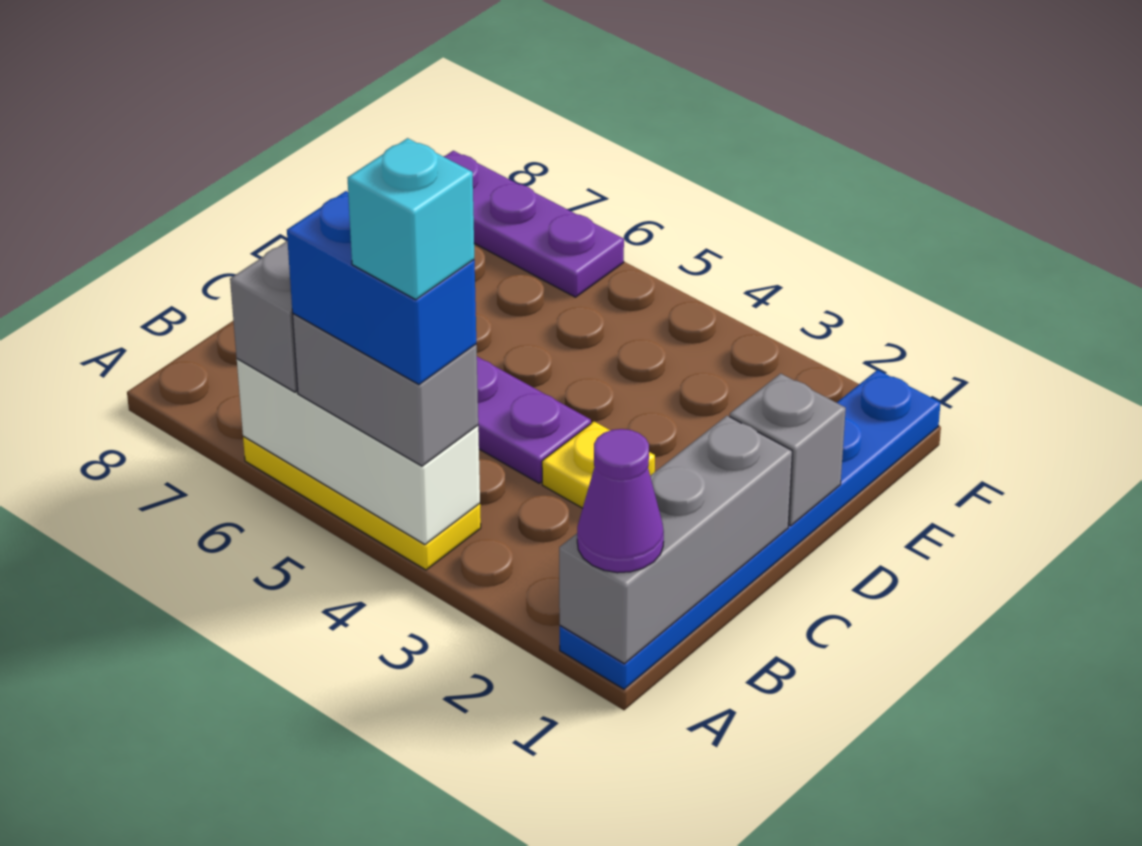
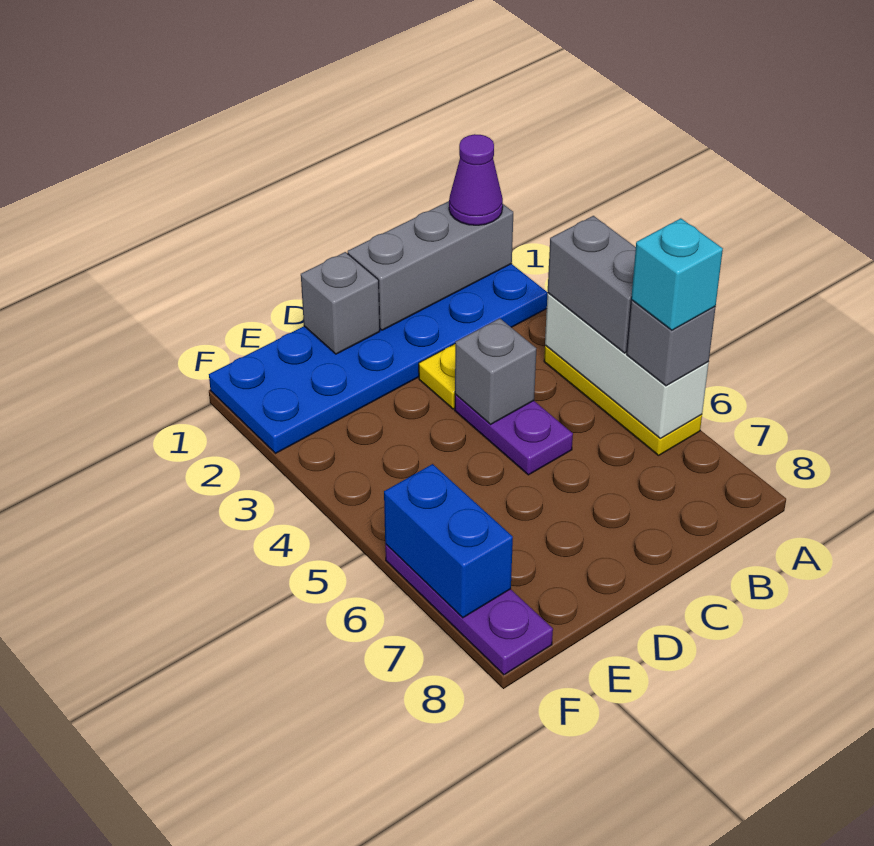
blue plate A1:F1 level 1 -> blue plate A1:F2 level 1
blue brick A4:A5 level 4 -> blue brick F6:F7 level 2
cyan brick A4 level 5 -> cyan brick A6 level 4
none -> grey brick C4 level 2

